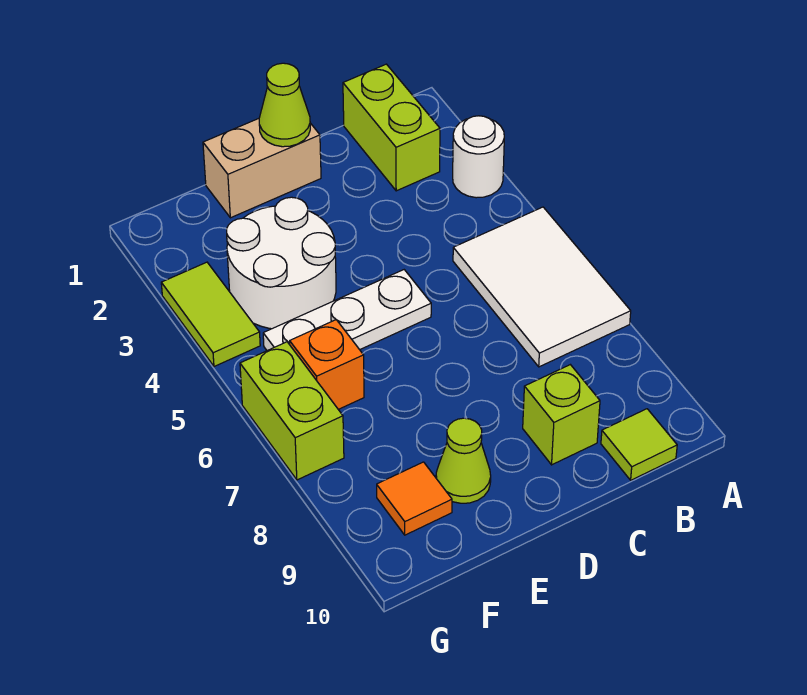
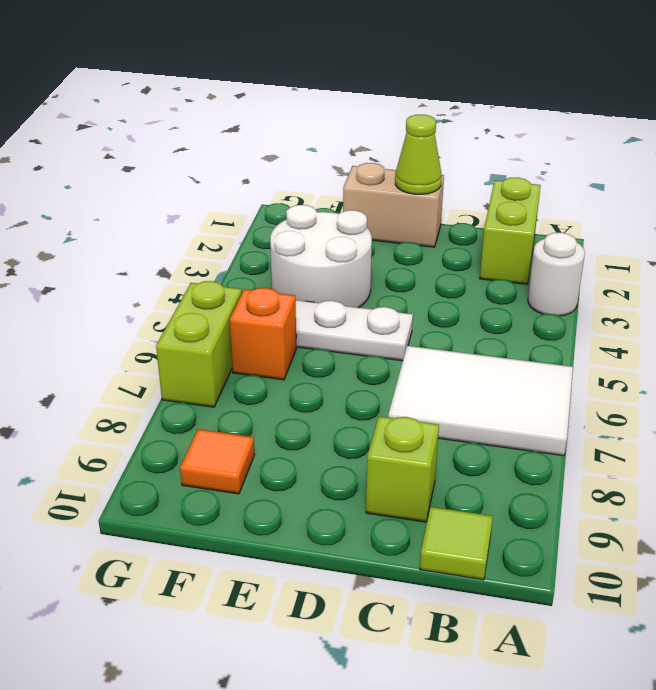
white tile A5:B7 level 1 -> white tile A6:C7 level 1
lime cone E9 level 1 -> none
lime tile G3:G4 level 1 -> none

